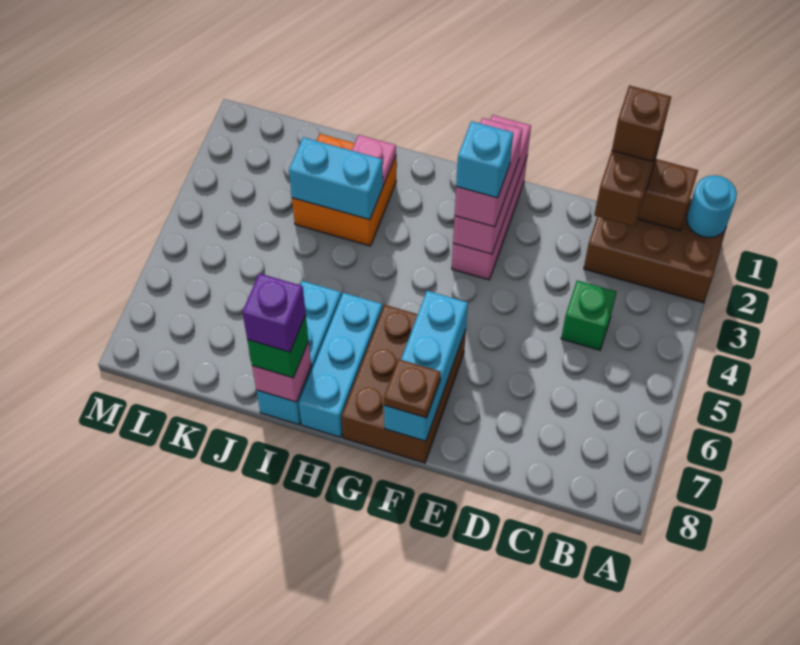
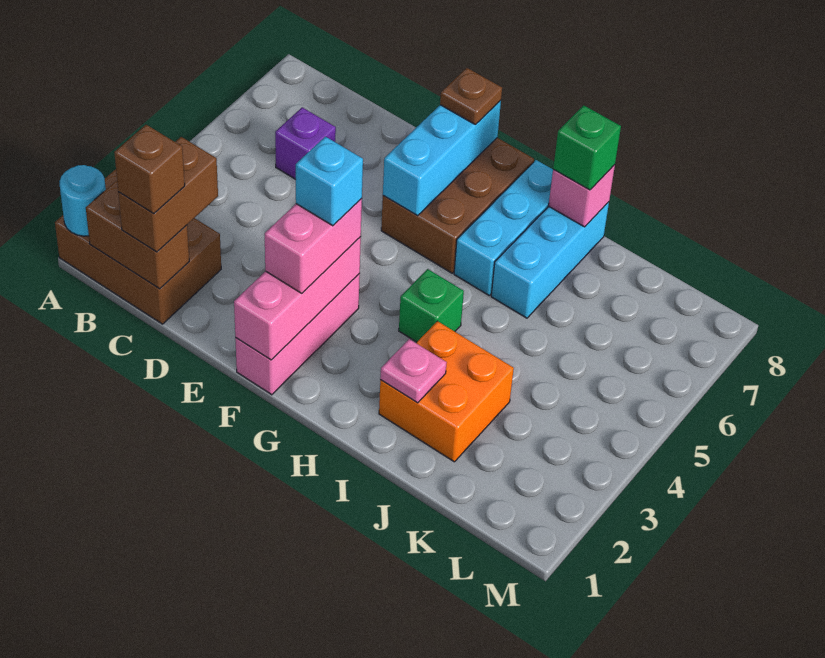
green brick C4 level 1 -> green brick H4 level 1
cyan brick I3:J3 level 2 -> none
purple brick I8 level 4 -> purple brick C6 level 1

